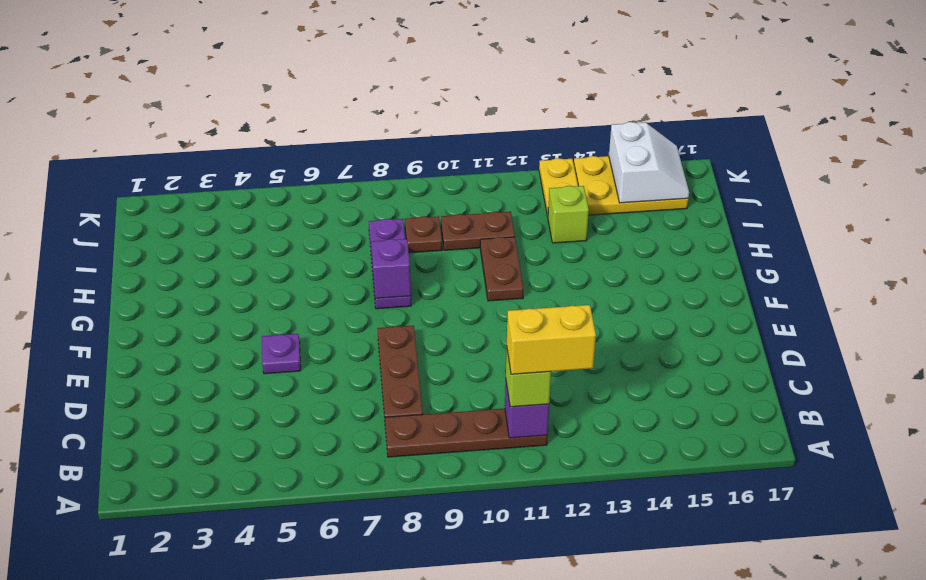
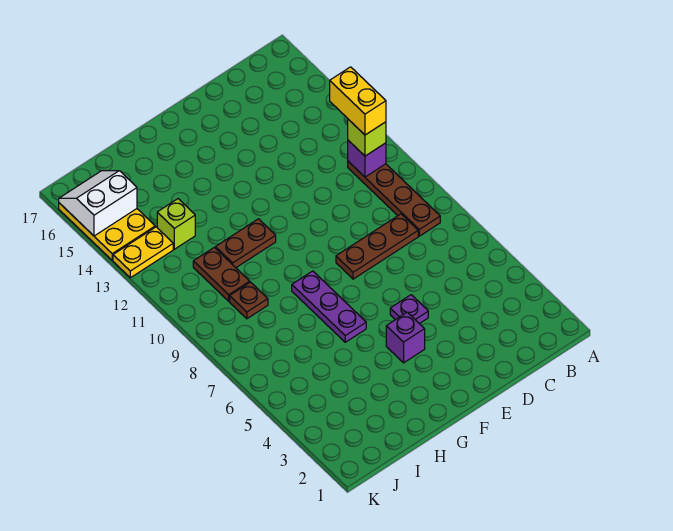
purple plate G8:I8 level 1 -> purple plate G6:G8 level 1
purple brick G8 level 2 -> purple brick F4 level 1

